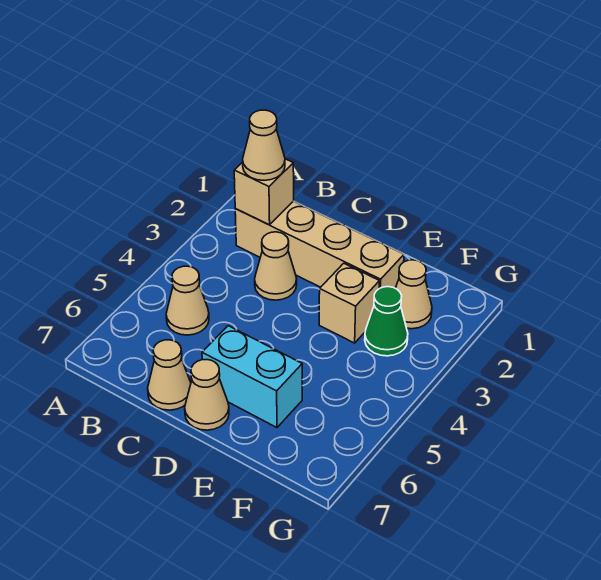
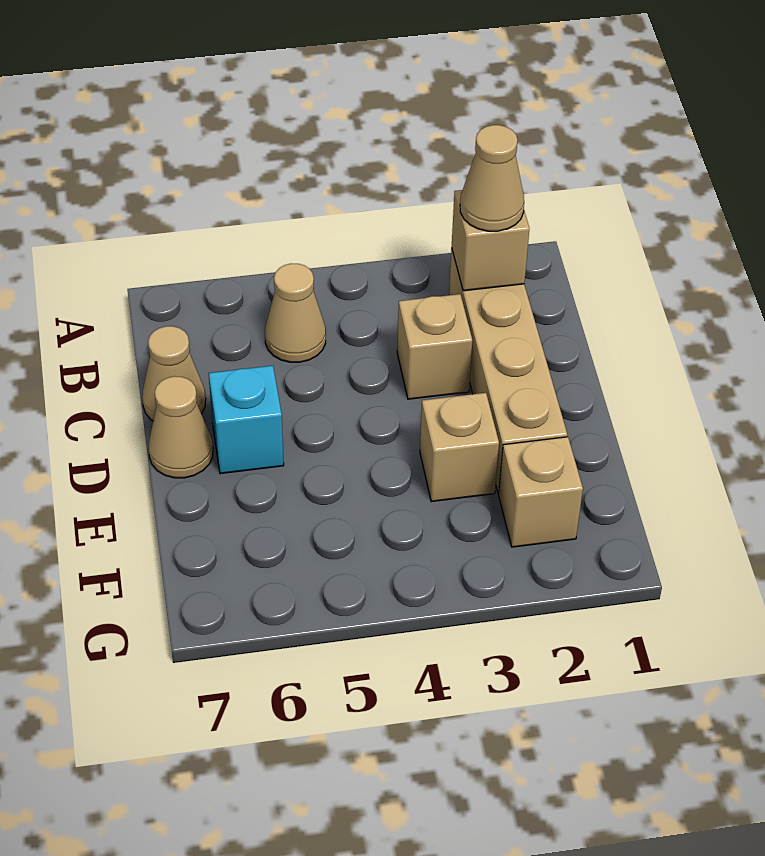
tan cone C3 level 1 -> tan brick C3 level 1
cyan brick D6:E6 level 1 -> cyan brick D6 level 1
tan cone F2 level 1 -> tan brick F2 level 1
green cone F3 level 1 -> none

